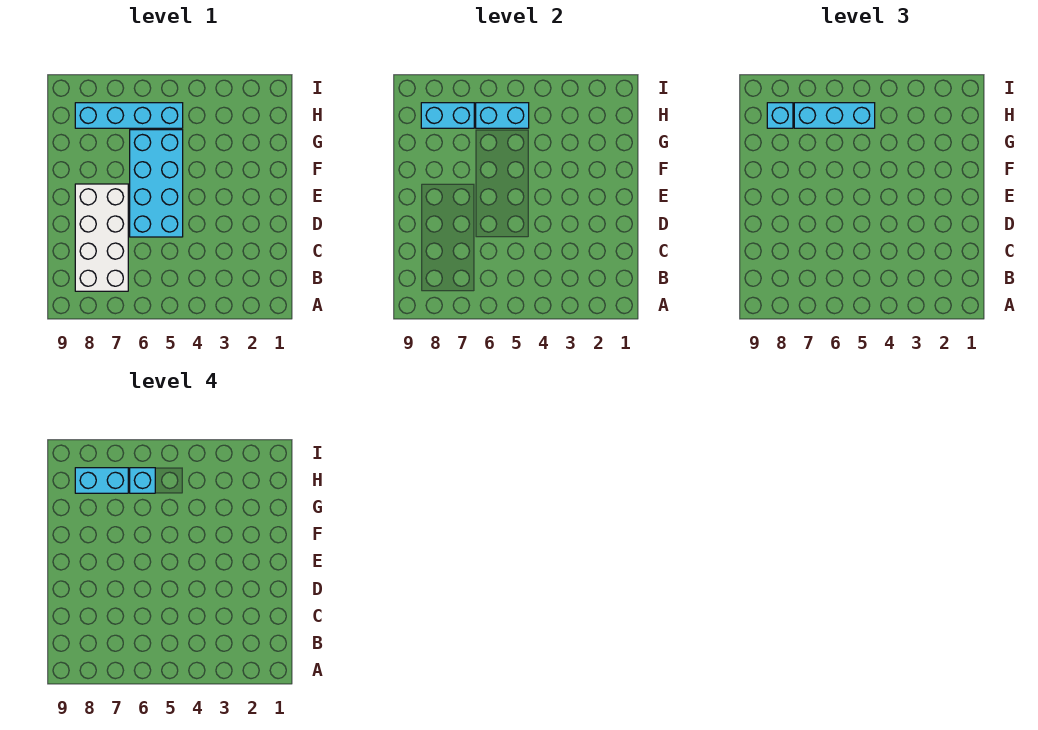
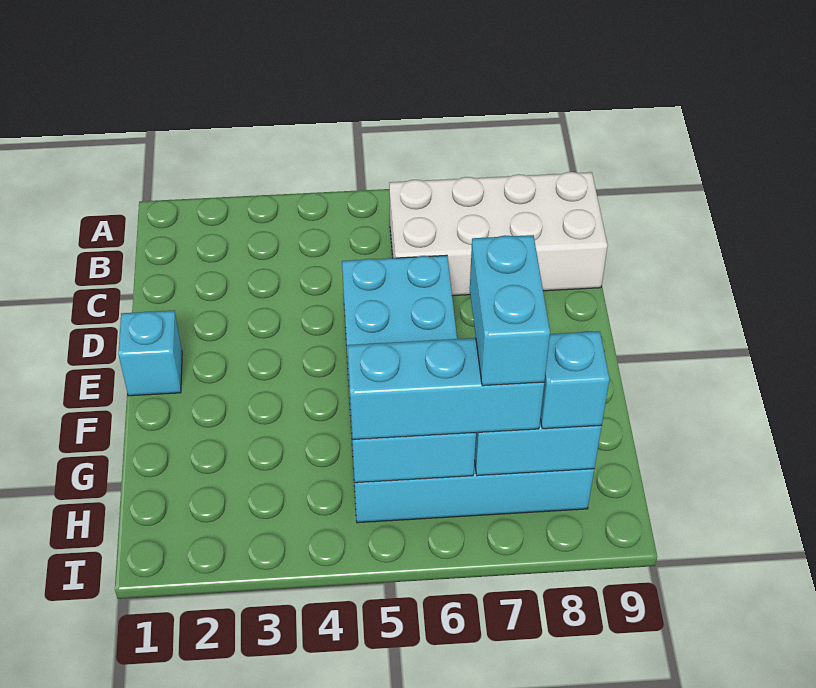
white brick B7:E8 level 1 -> white brick B6:C9 level 1
cyan brick H6 level 4 -> cyan brick E1 level 1
cyan brick H7:H8 level 4 -> cyan brick G7:H7 level 4

